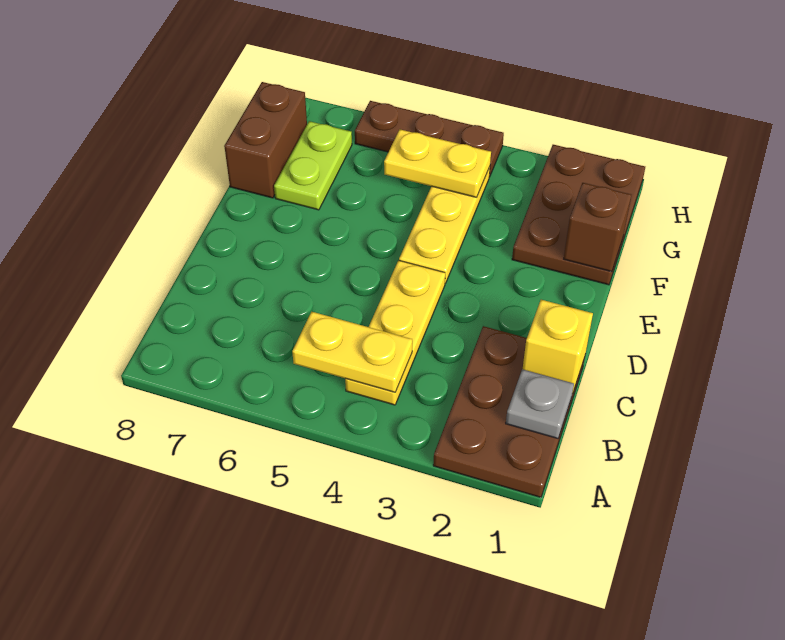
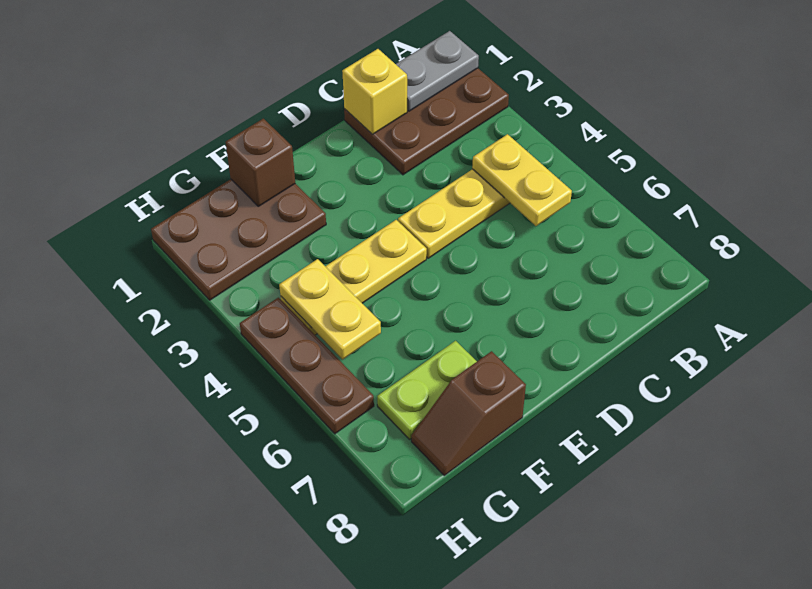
grey plate B1 level 2 -> grey plate A1:B1 level 2
brown brick F8:G8 level 1 -> brown slope F8:G8 level 1 top F

